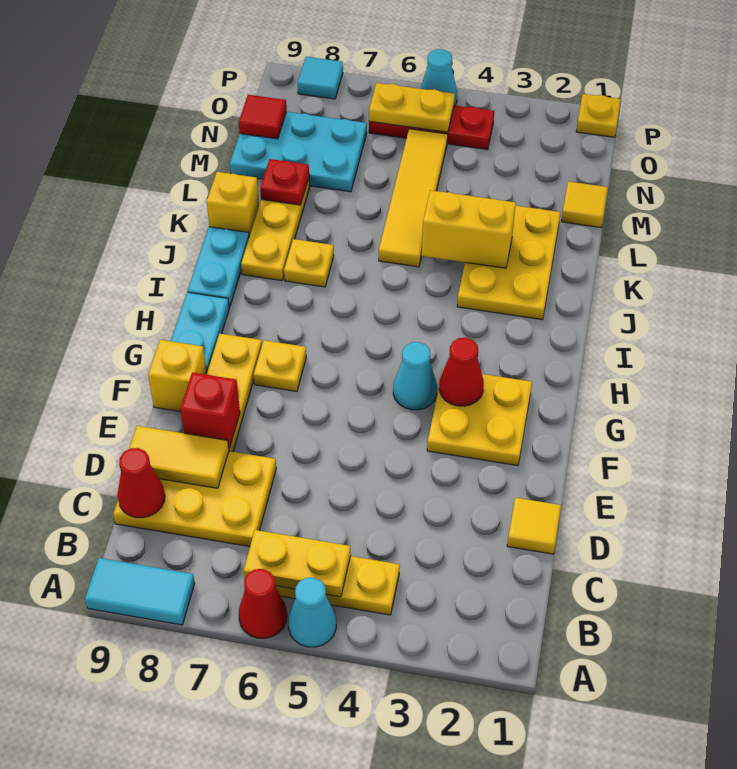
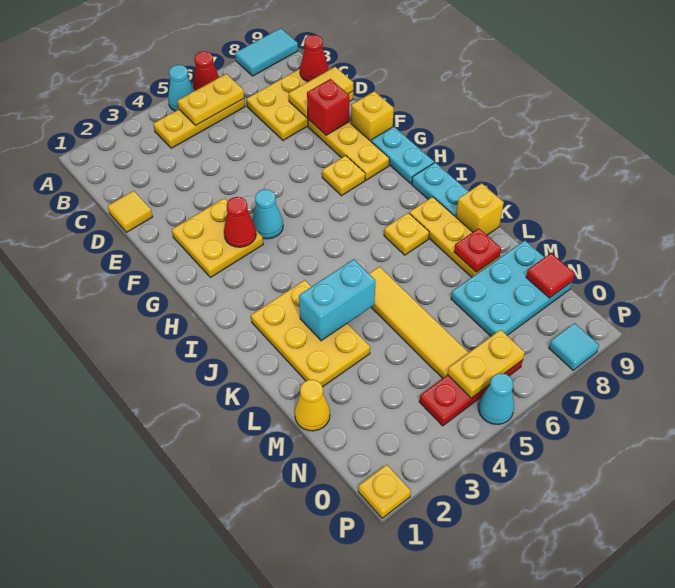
yellow brick K3:K4 level 2 -> cyan brick K3:K4 level 2
yellow tile M1 level 1 -> yellow cone M1 level 1

